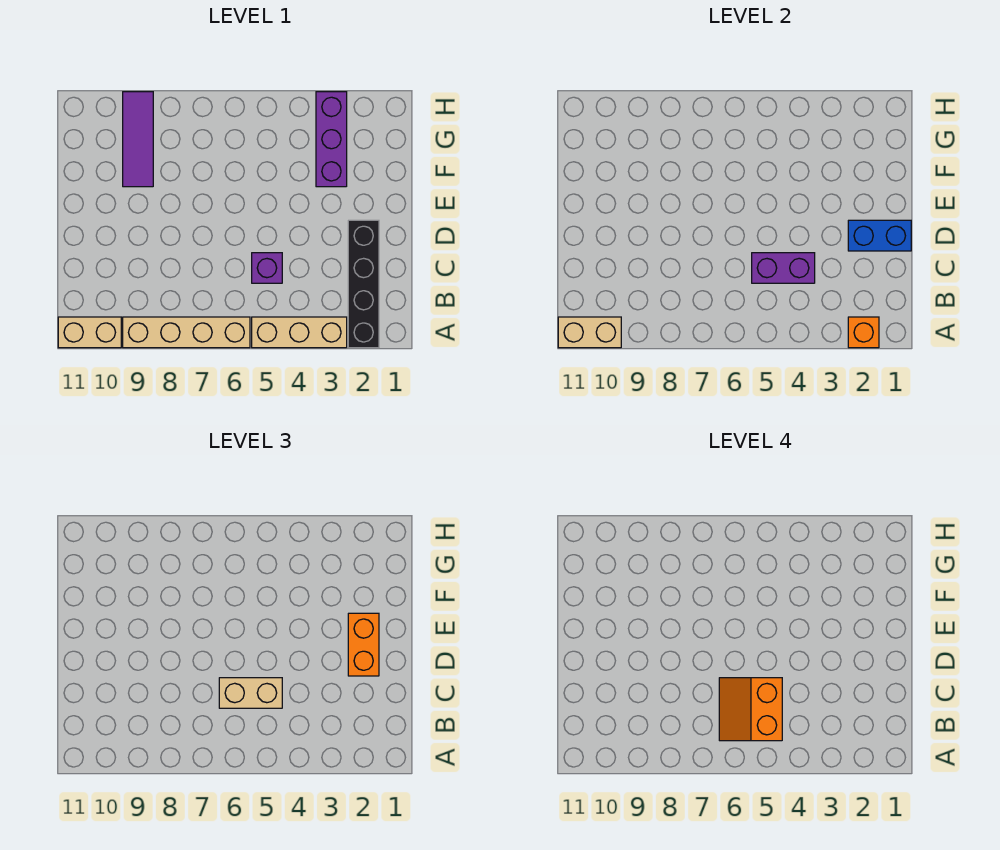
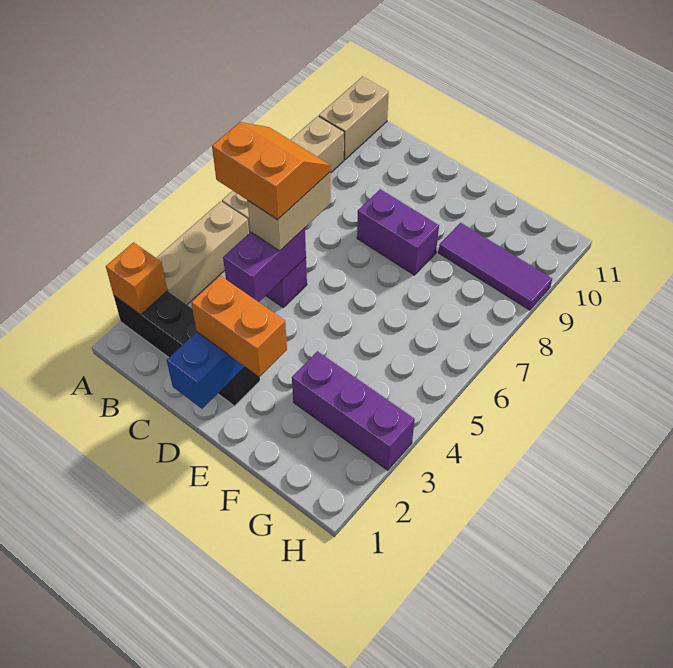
tan brick A10:A11 level 2 -> none
none -> purple brick D8:E8 level 1

